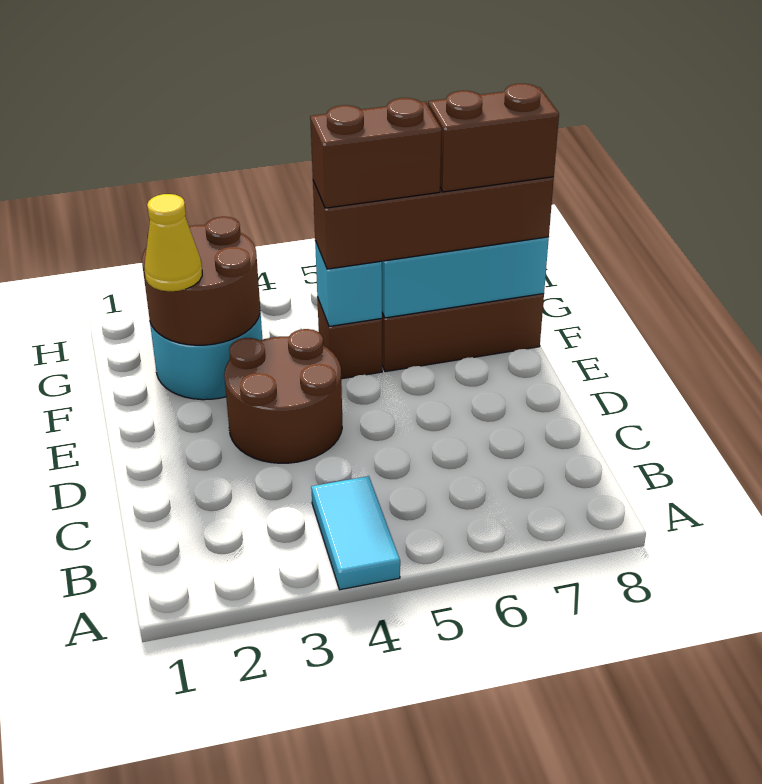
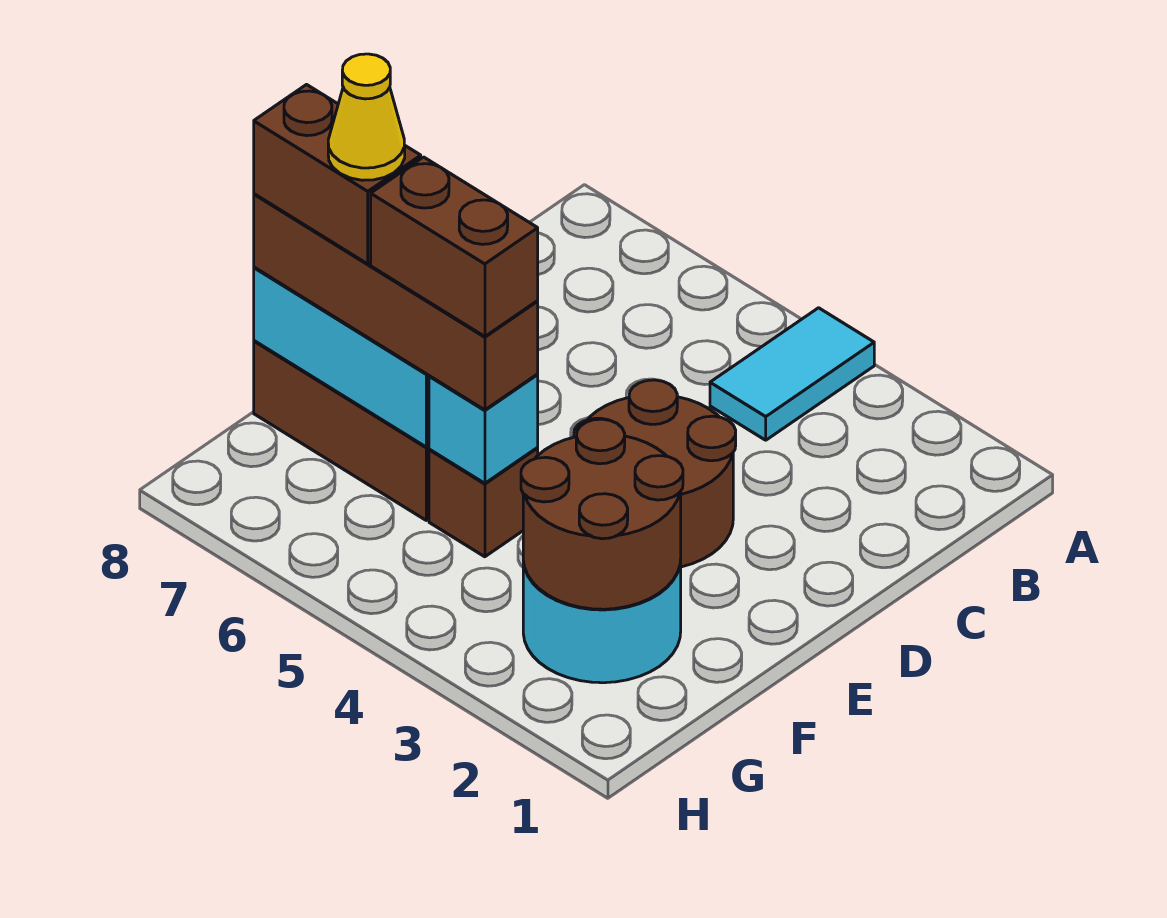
yellow cone F2 level 3 -> yellow cone F7 level 5

